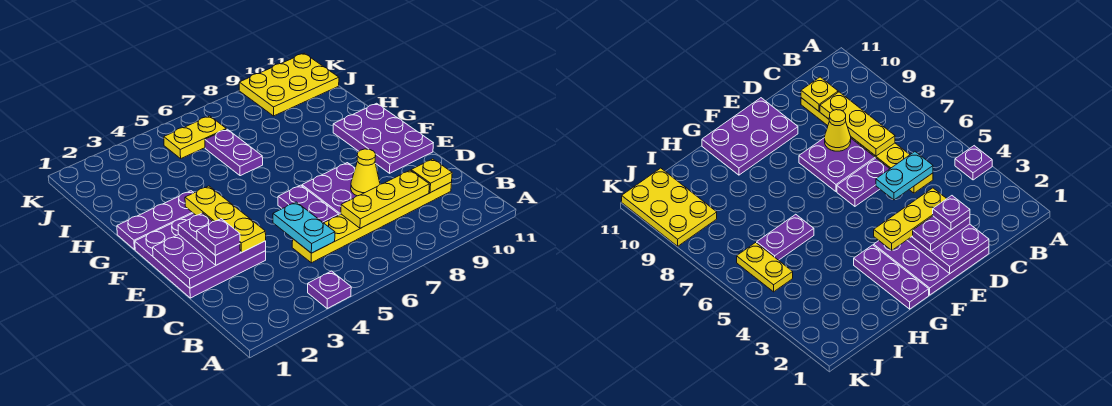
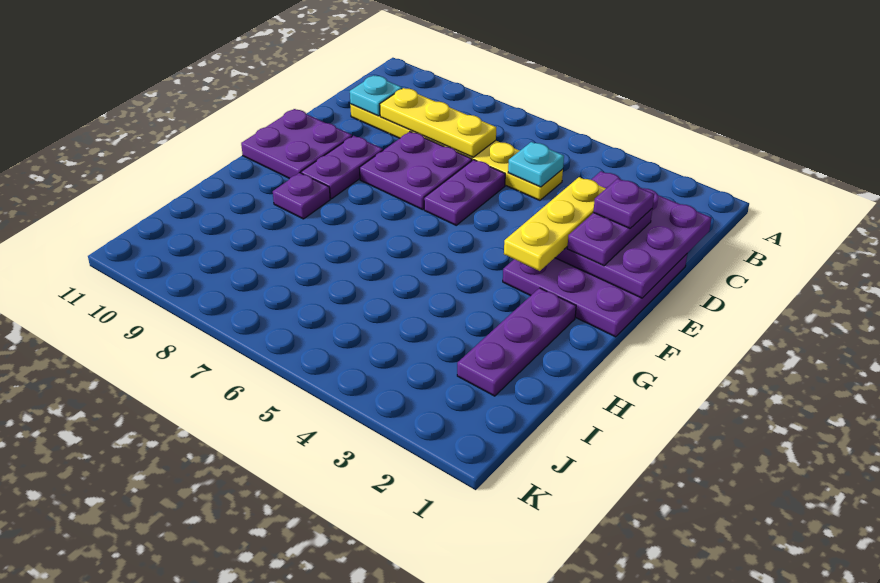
purple plate A4 level 1 -> purple plate G9 level 1
cyan plate C5:D5 level 2 -> cyan plate C5 level 2
yellow plate C10 level 2 -> cyan plate C10 level 2
purple plate D1:E3 level 2 -> purple plate C1:E3 level 2
yellow cone D8 level 2 -> none
purple plate E10:G11 level 1 -> purple plate E10:F11 level 1
purple plate G1:G3 level 1 -> purple plate G2:I2 level 1
purple plate H6:I6 level 1 -> purple plate E9:F9 level 1
yellow plate J5:J6 level 1 -> none
yellow plate J9:K11 level 1 -> none

